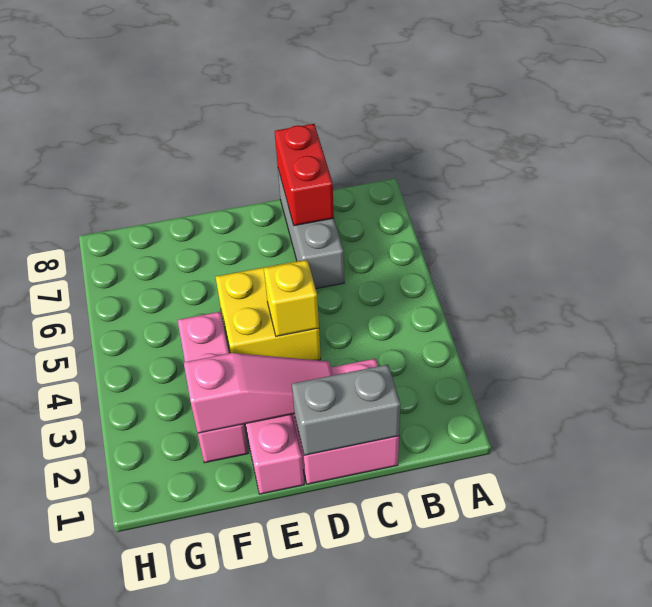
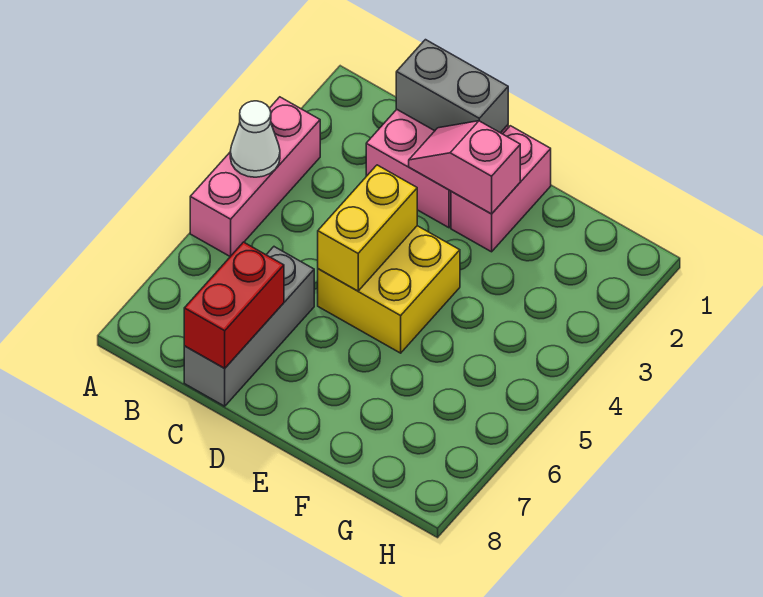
none -> white cone A4 level 2
pink slope D2:F2 level 2 top F -> pink slope D2:E2 level 2 top E
yellow brick D4 level 2 -> yellow brick D4:D5 level 2
pink brick F2:F4 level 1 -> pink brick A3:A5 level 1

